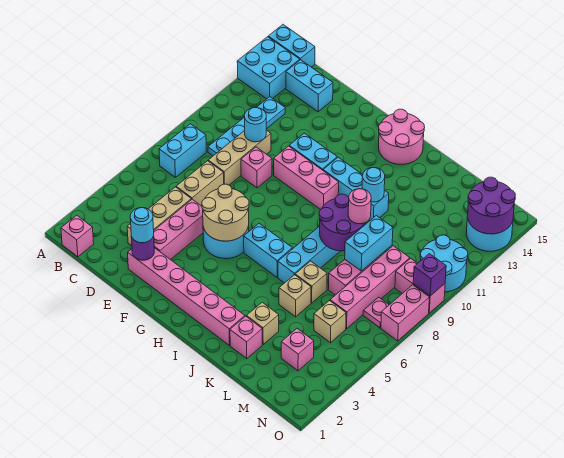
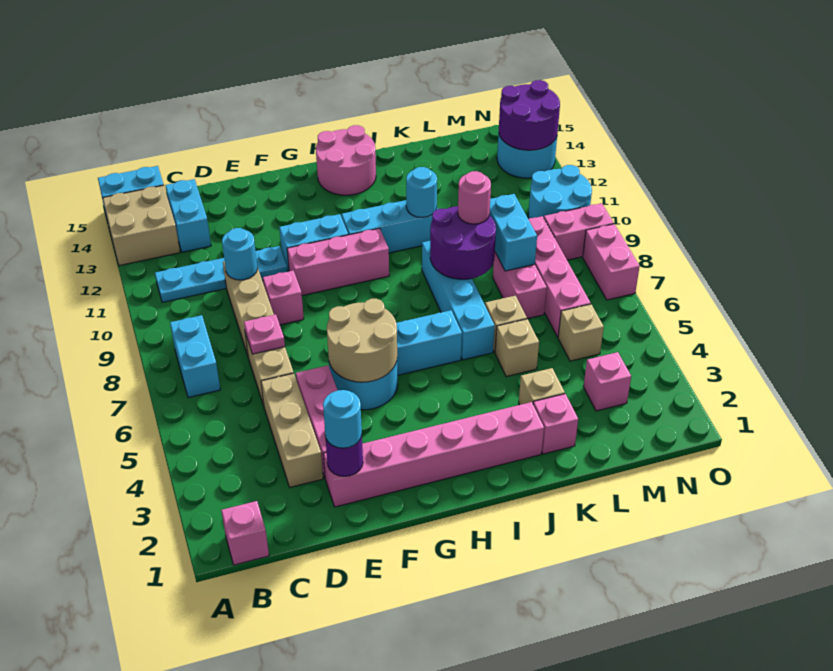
cyan brick A13:B14 level 1 -> tan brick A13:B14 level 1
cyan plate C9:C12 level 1 -> cyan plate B11:E11 level 1
cyan brick C14:D14 level 1 -> cyan brick C13:C14 level 1
pink plate N7 level 1 -> pink plate D7 level 2
purple brick O9 level 2 -> none

